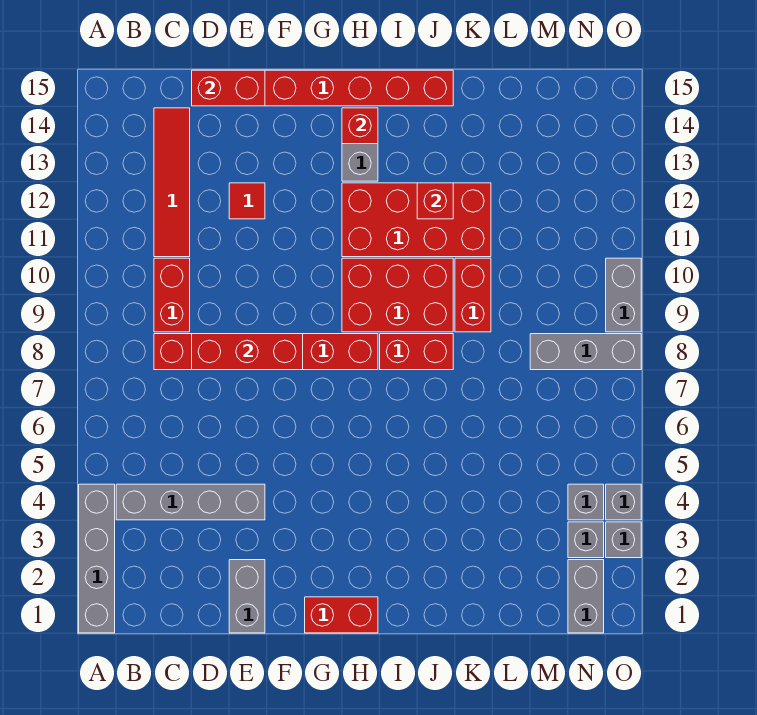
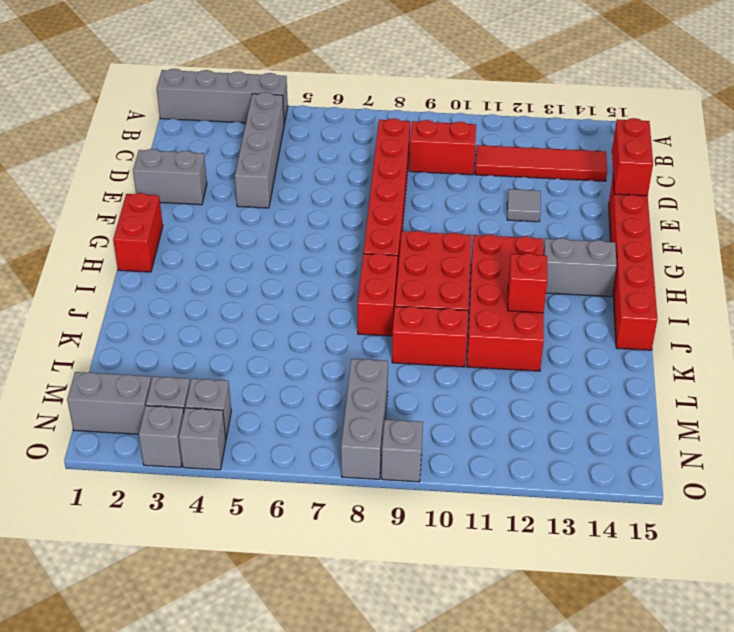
red brick D8:F8 level 2 -> none
red tile E12 level 1 -> grey tile E12 level 1
red brick H14 level 2 -> none
grey brick O9:O10 level 1 -> grey brick O9 level 1

